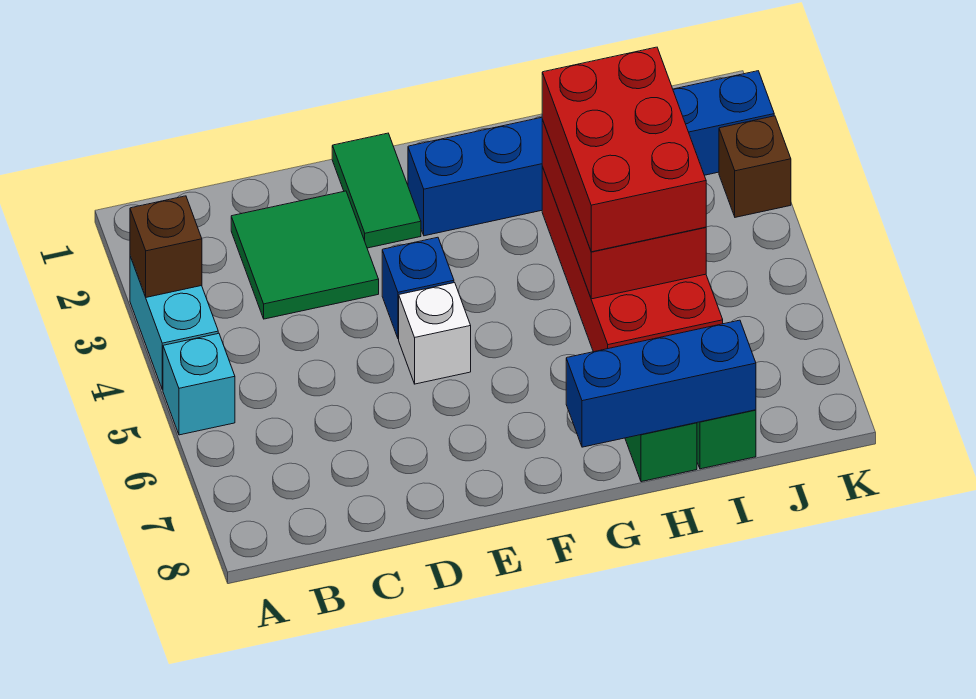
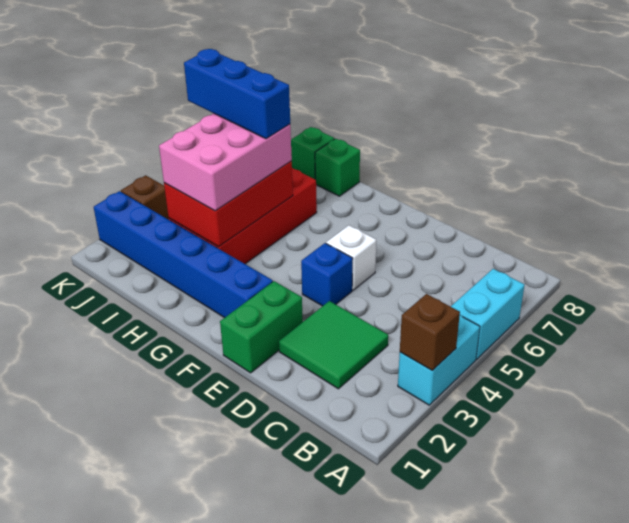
cyan brick A5 level 1 -> cyan brick A5:A6 level 1
green tile E1:E2 level 1 -> green brick E1:E2 level 1
blue brick G8:I8 level 2 -> blue brick H5:J5 level 4
red brick H3:I5 level 3 -> pink brick H3:I5 level 3

